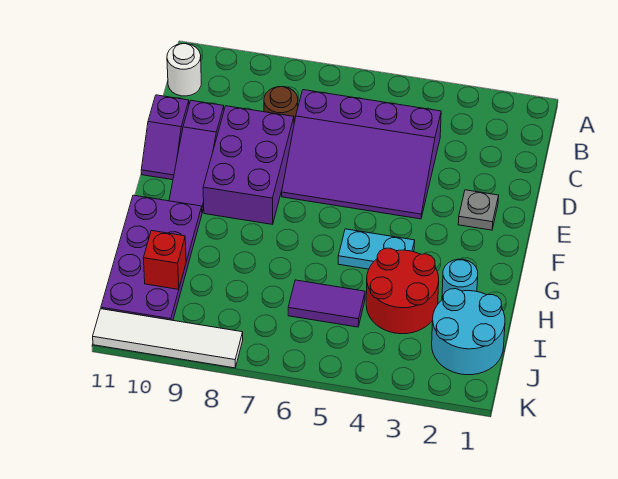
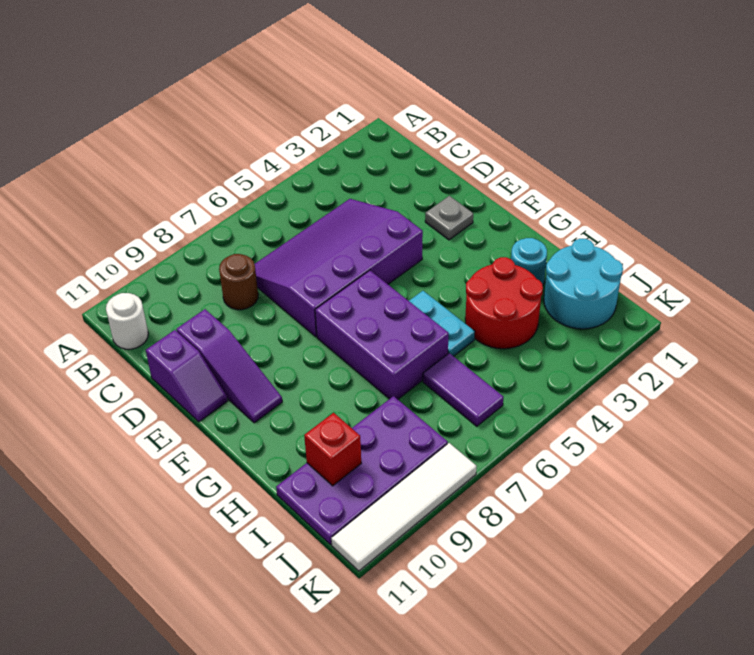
purple slope C4:E7 level 1 top C -> purple slope C4:E7 level 1 top E
purple brick D8:F9 level 1 -> purple brick F6:H7 level 1
cyan plate G4:G5 level 1 -> cyan plate G5:H5 level 1
purple plate G10:J11 level 1 -> purple plate I8:J11 level 1
purple tile I5:I6 level 1 -> purple tile I6:J6 level 1

